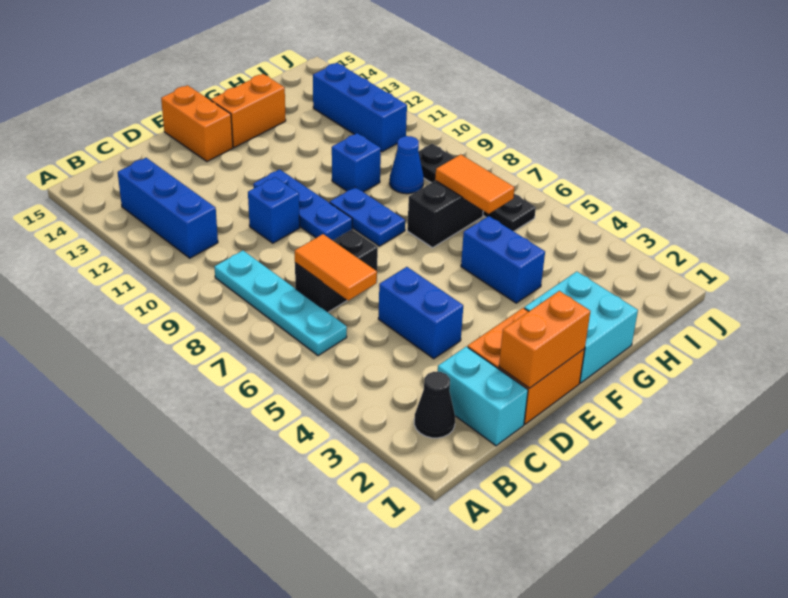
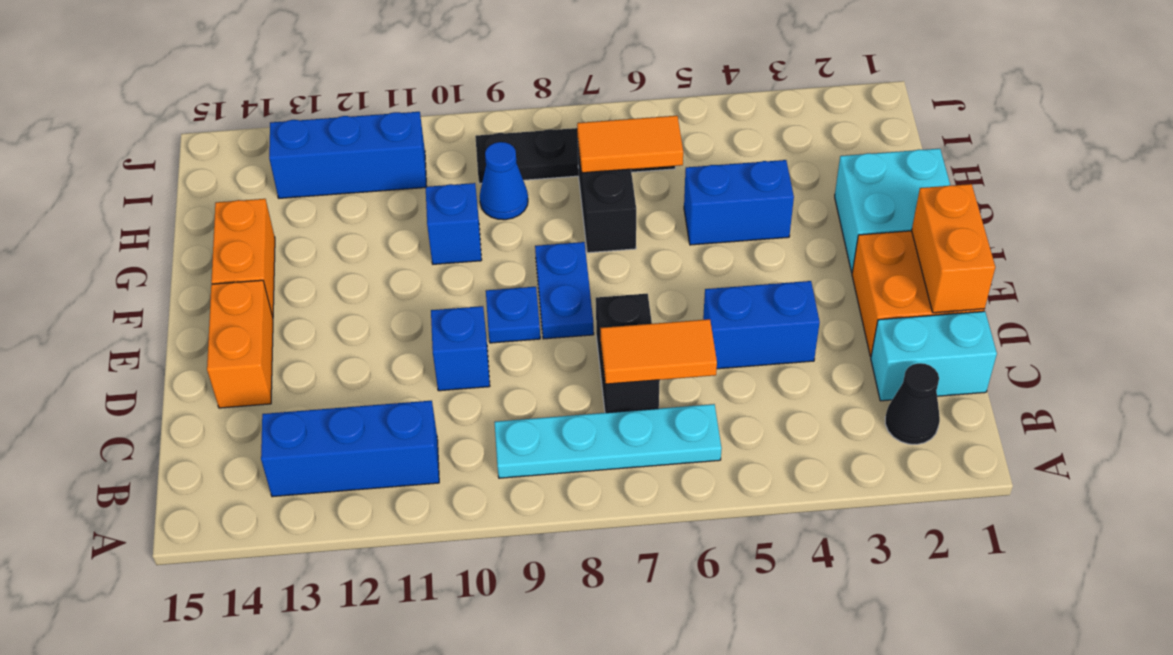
blue plate E9:E11 level 1 -> blue plate E9 level 1
orange brick E14:E15 level 1 -> orange brick D14:E14 level 1
blue plate F8:F9 level 1 -> blue plate E8:F8 level 1

